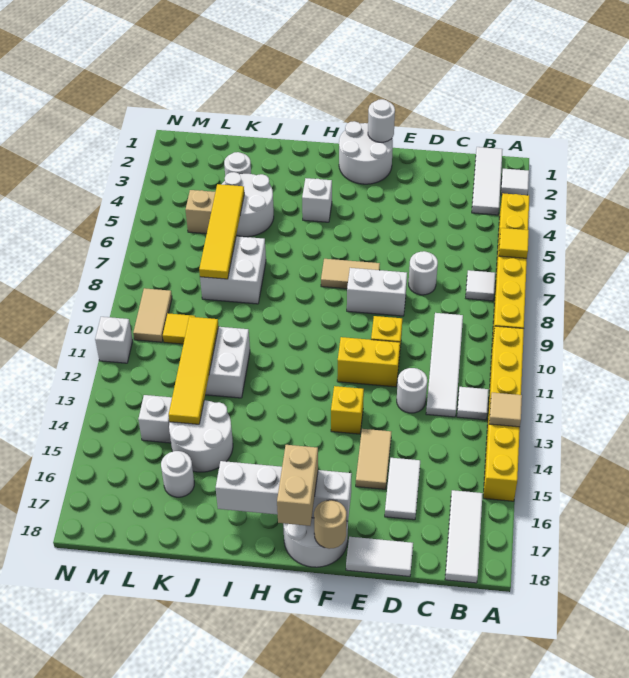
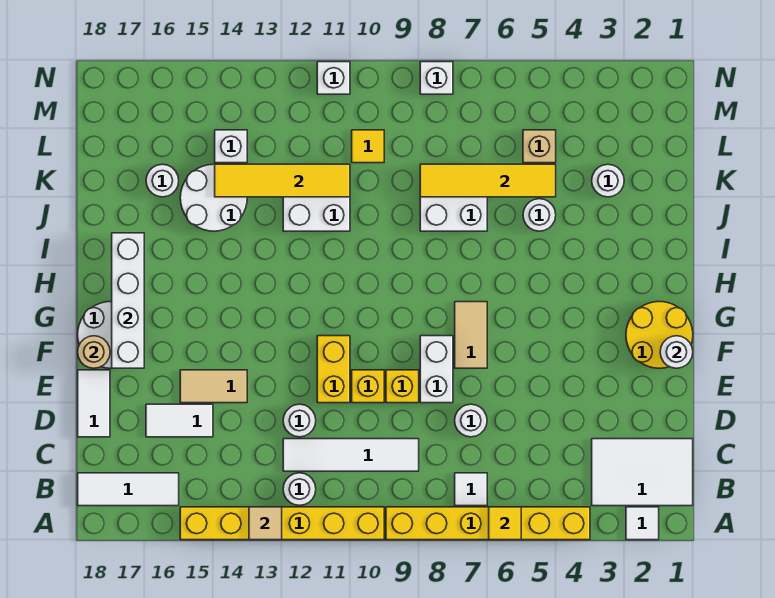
white tile B1:B3 level 1 -> white tile B1:C3 level 1
white tile B12 level 1 -> white round brick B12 level 1
white round brick F1:G2 level 1 -> yellow round brick F1:G2 level 1
yellow brick F13 level 1 -> yellow brick E9 level 1
tan brick G17:G18 level 3 -> none
white brick H4 level 1 -> white brick N8 level 1
white round brick J4:K5 level 1 -> white round brick J5 level 1
tan tile M9:M10 level 1 -> none

